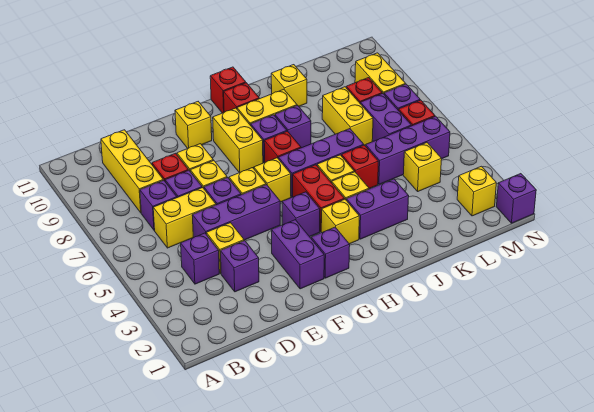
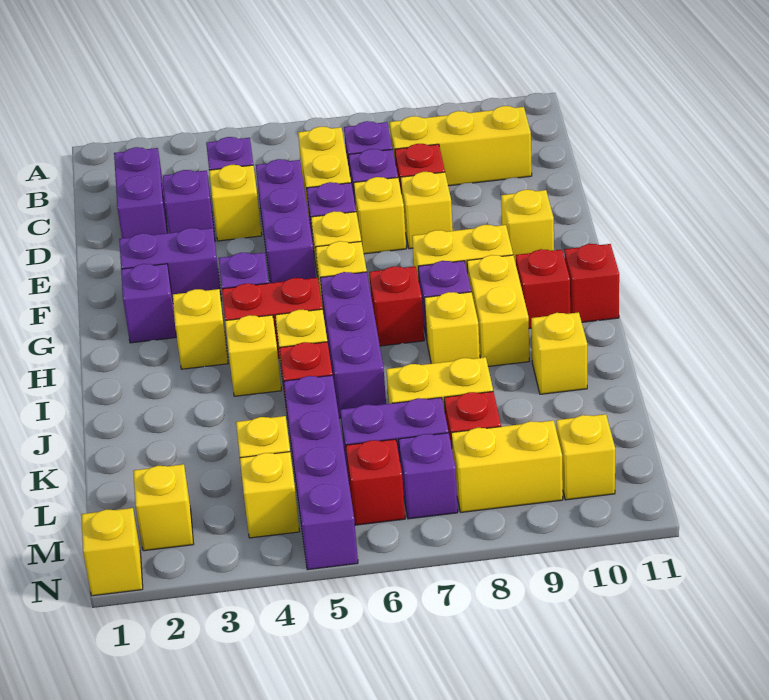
purple brick I3:J3 level 1 -> purple brick C2:D2 level 1
purple brick I8 level 1 -> yellow brick I8 level 1
purple brick K5:M5 level 1 -> purple brick K5:N5 level 1
none -> yellow brick M4 level 1
none -> yellow brick M10 level 1
purple brick N1 level 1 -> yellow brick N1 level 1

